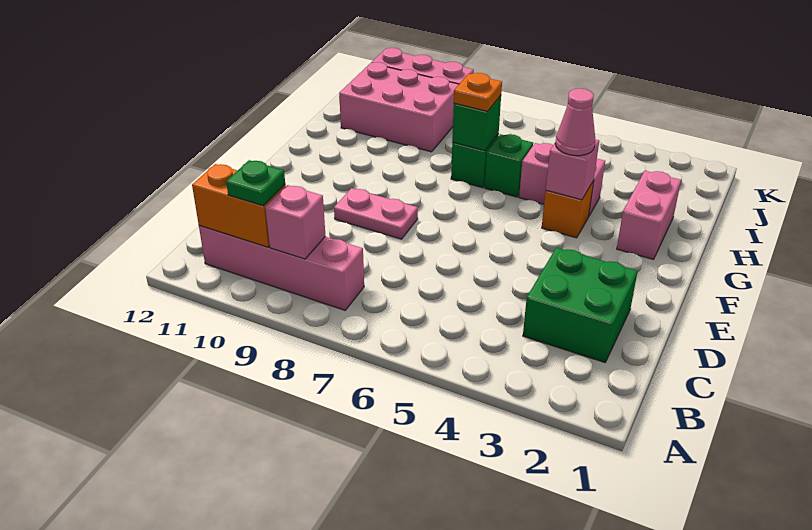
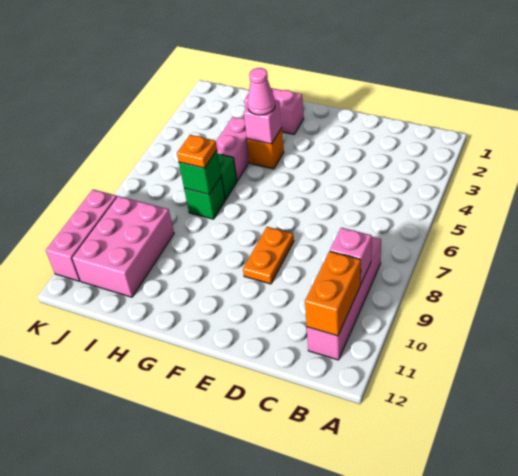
green plate B10 level 3 -> none
green brick C2:D3 level 1 -> none
pink plate E8:E9 level 1 -> orange plate E8:E9 level 1

